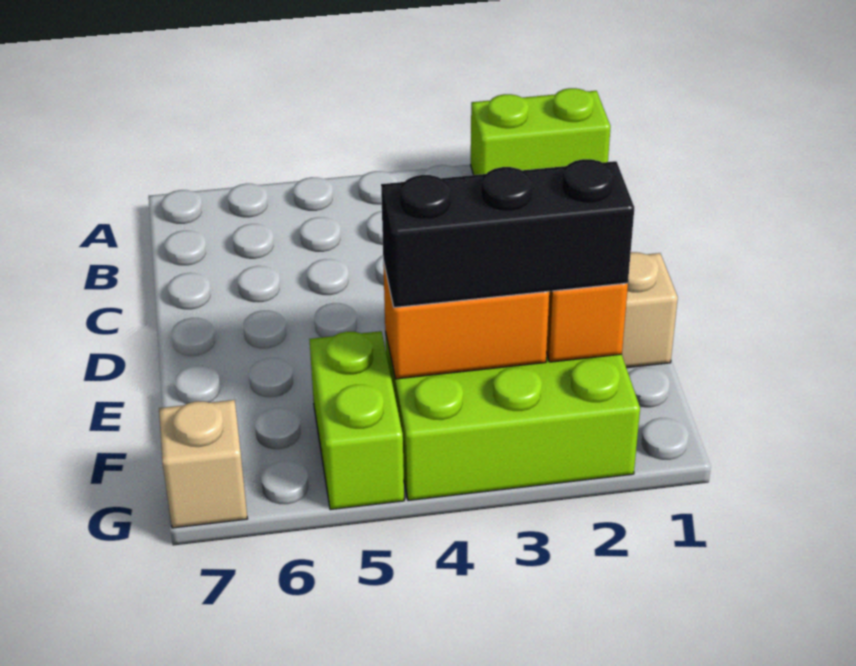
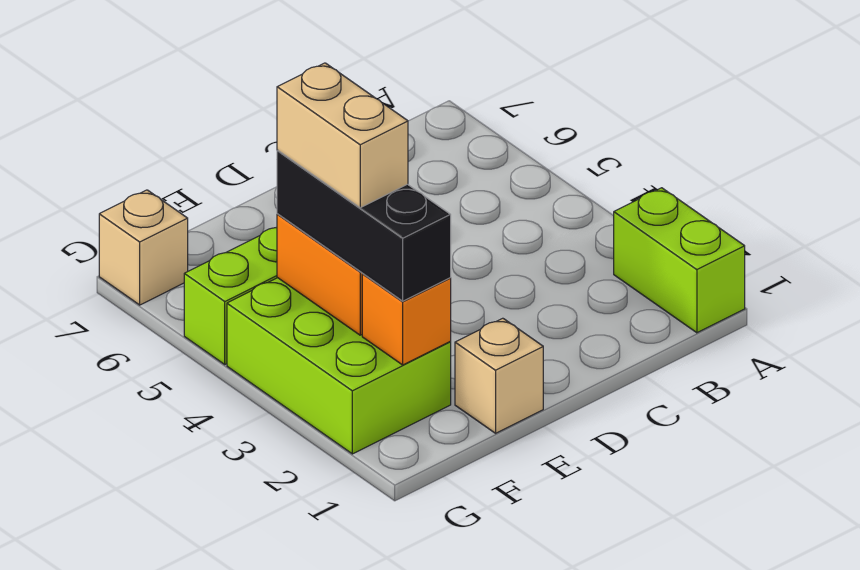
none -> tan brick F3:F4 level 4

